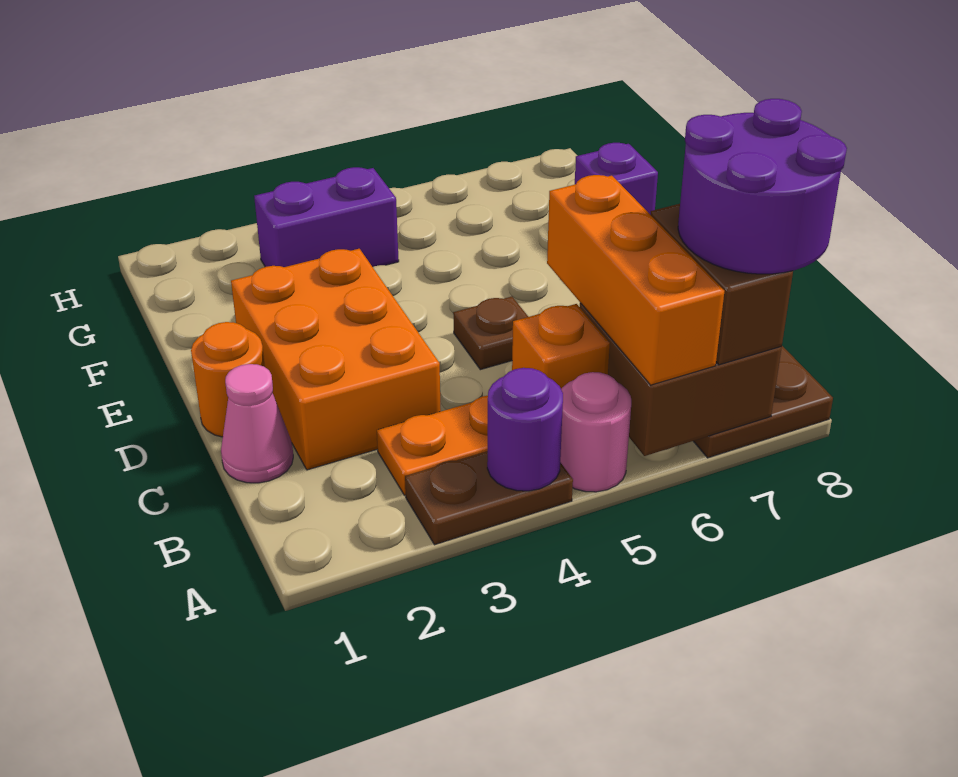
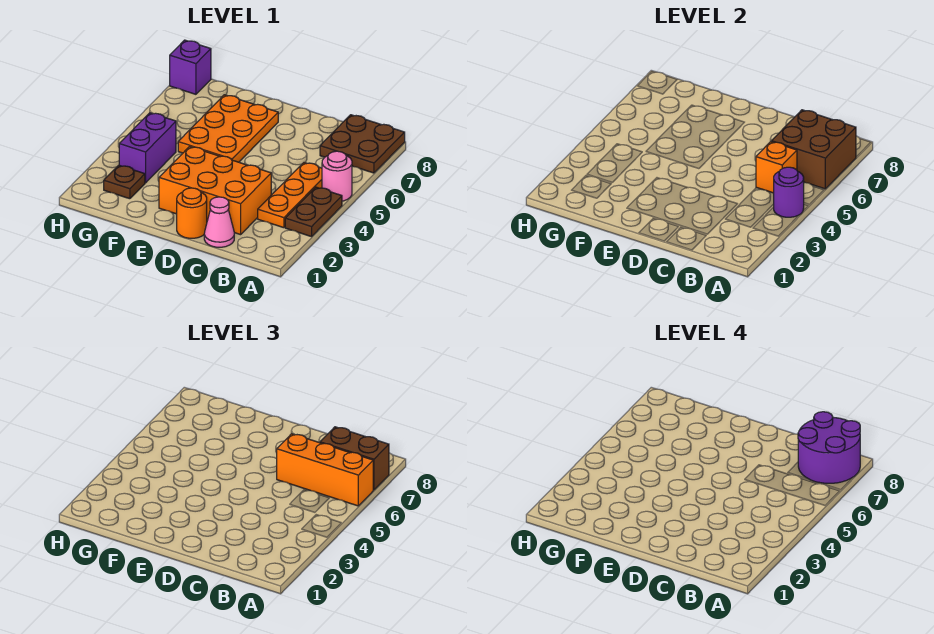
brown plate D5 level 1 -> brown plate G2 level 1
none -> orange plate E5:F7 level 1
purple brick F8 level 1 -> purple brick H8 level 1

